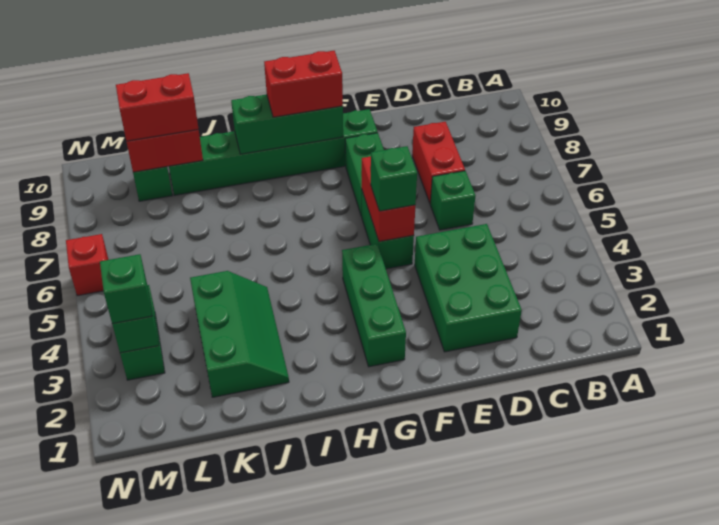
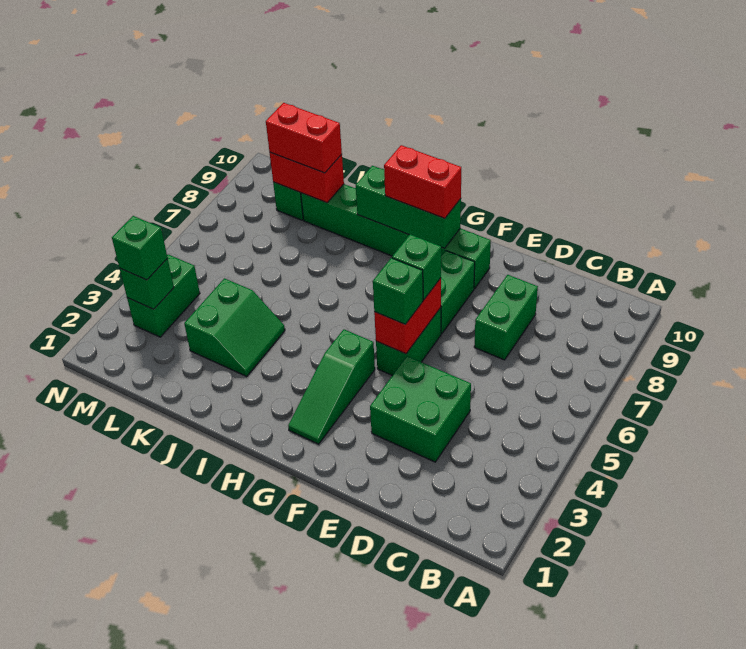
green brick D2:E4 level 1 -> green brick D3:E4 level 1
green brick D6 level 1 -> green brick F6 level 3
red brick D7:D8 level 1 -> green brick D7:D8 level 1
green brick G2:G4 level 1 -> green slope G2:G4 level 1 top 4
green slope J2:K4 level 1 top K -> green slope J3:K4 level 1 top K
red brick N6 level 1 -> none

